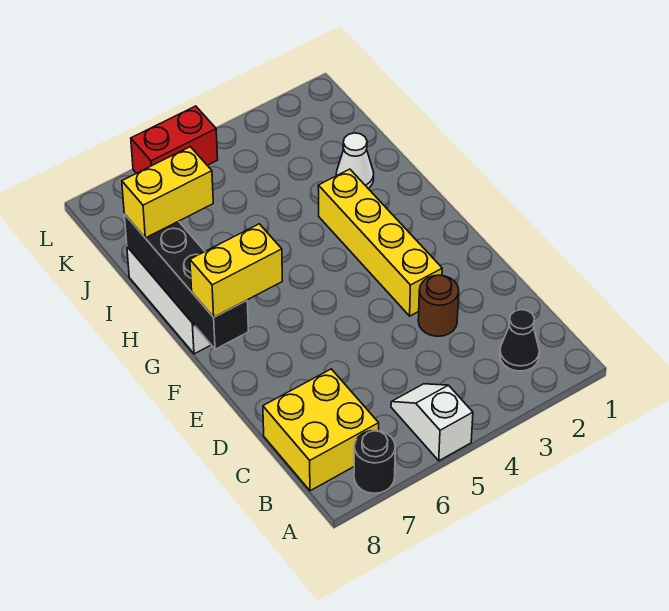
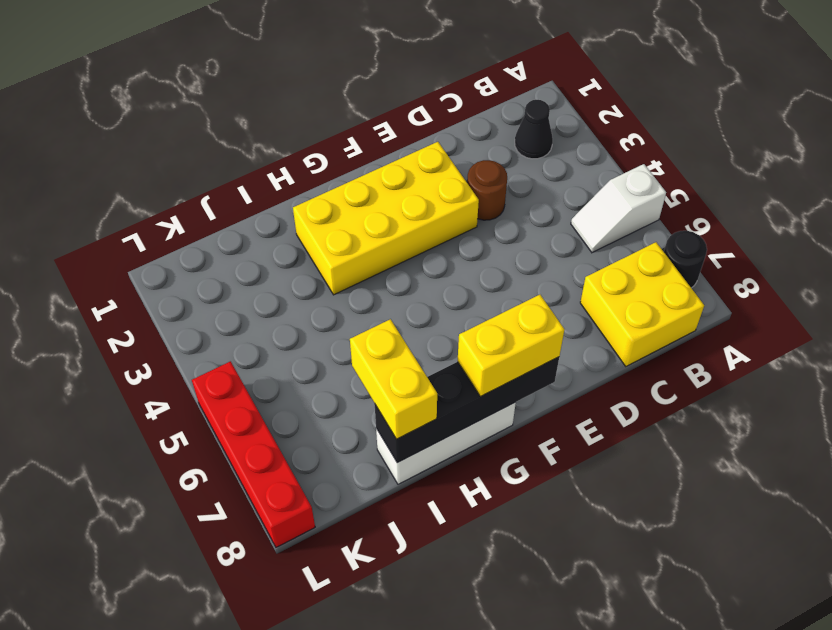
yellow brick E3:H3 level 1 -> yellow brick E2:H3 level 1
yellow brick F7:F8 level 3 -> yellow brick F8:G8 level 3
white cone I2 level 1 -> none
red brick L5:L6 level 1 -> red brick L5:L8 level 1

